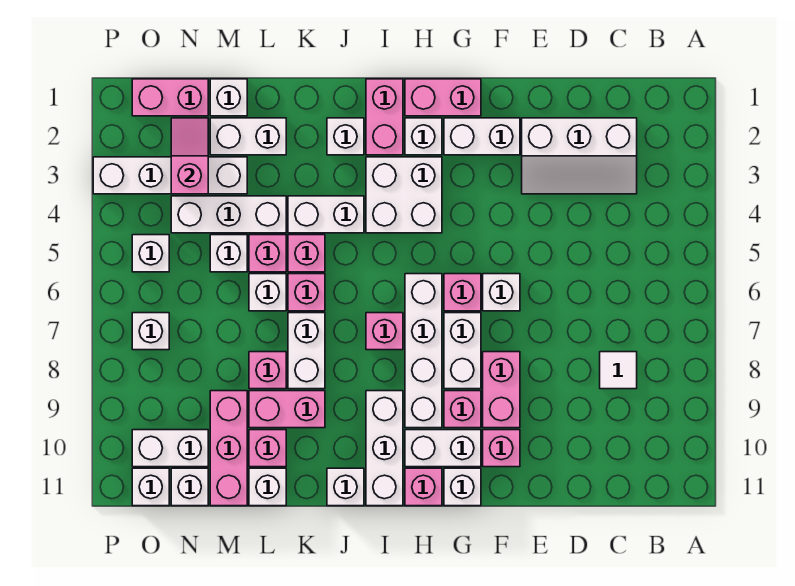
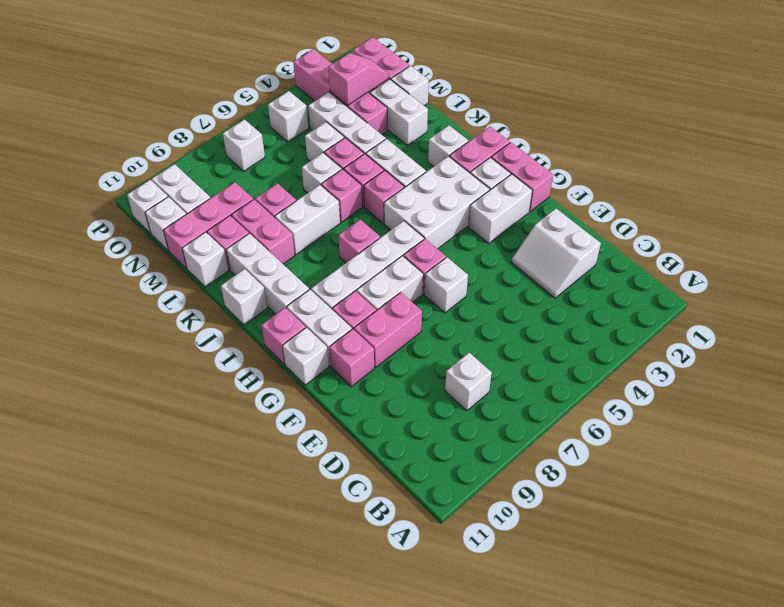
white slope C2:E3 level 1 top 2 -> white slope D2:E3 level 1 top 2
white tile C8 level 1 -> white brick C8 level 1
white brick F2:G2 level 1 -> white brick G2:G3 level 1
white brick H3:I4 level 1 -> white brick H3:I5 level 1
white brick I9:I11 level 1 -> white brick I10:K10 level 1
none -> pink brick J5 level 1
white brick M3:P3 level 1 -> pink brick M3:P3 level 1

